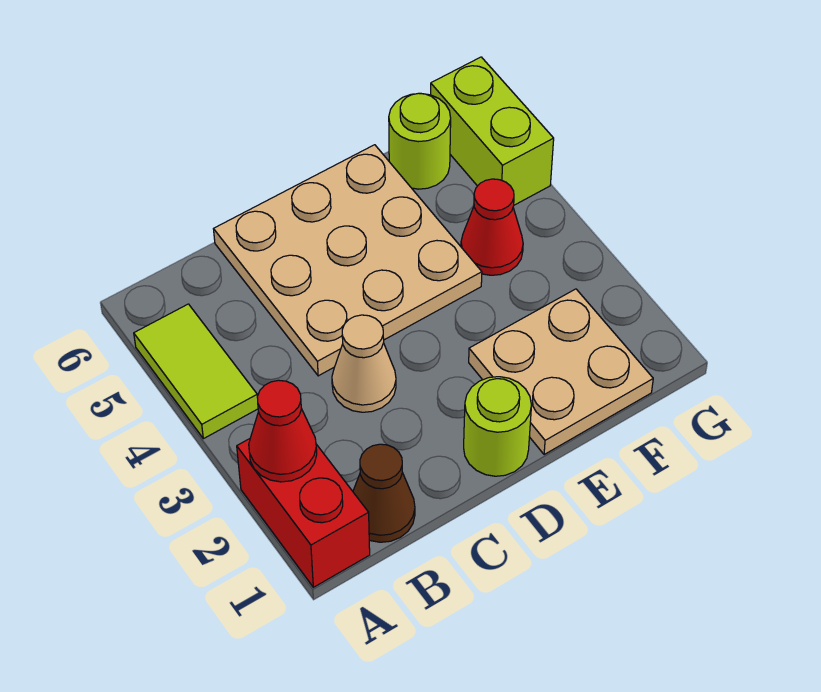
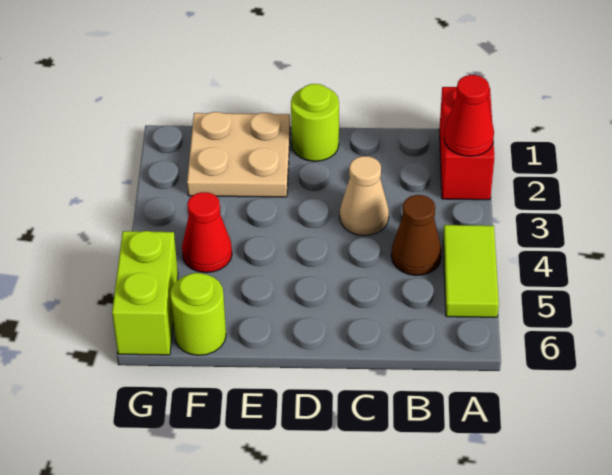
brown cone B1 level 1 -> brown cone B4 level 1
tan plate C4:E6 level 1 -> none

